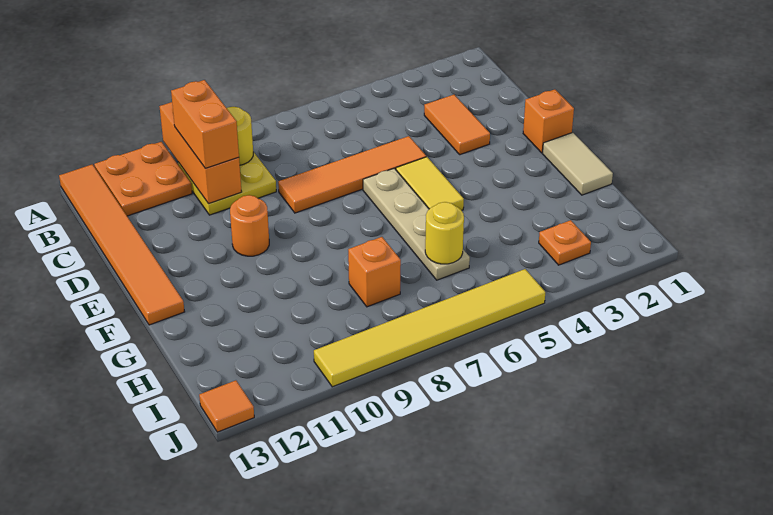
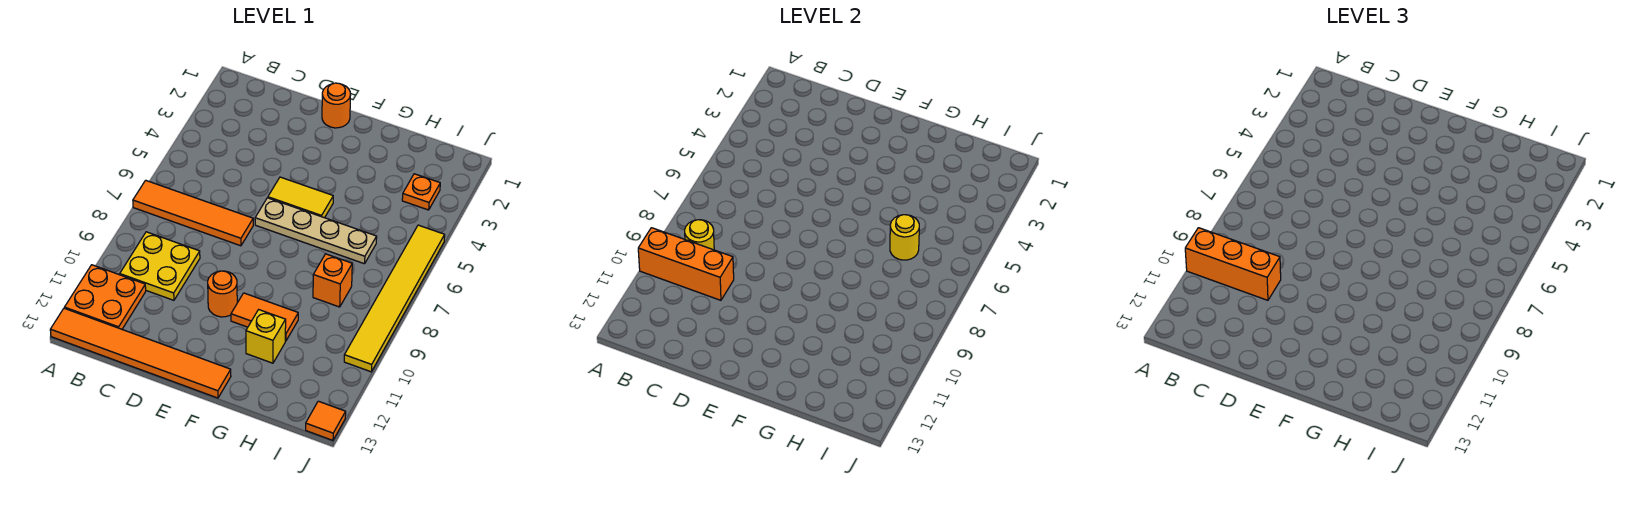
orange brick B10:C10 level 3 -> orange brick A10:C10 level 3
orange tile C3:D3 level 1 -> orange tile F10:G10 level 1
orange tile D5:D8 level 1 -> orange tile A7:D7 level 1
orange brick E1 level 1 -> orange round brick E1 level 1
tan tile F1:G1 level 1 -> none
none -> yellow brick G11 level 1

